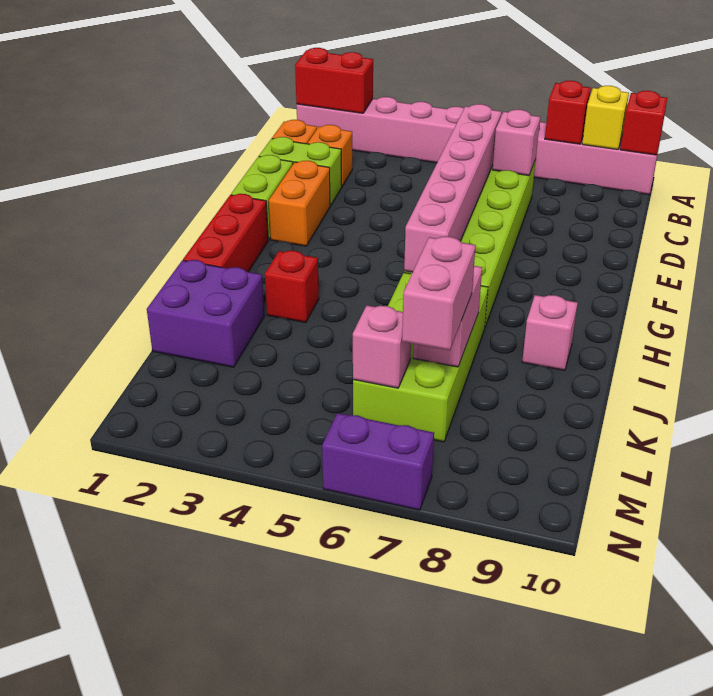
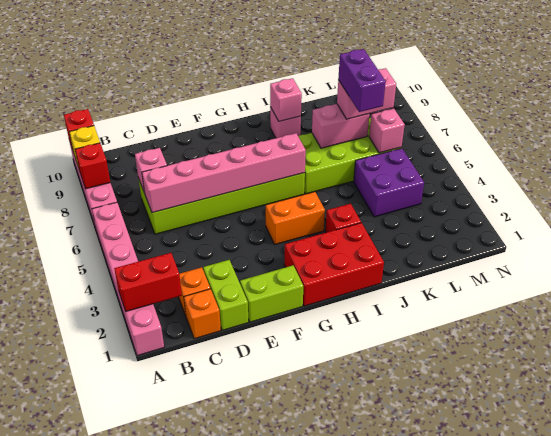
red brick A1:A2 level 2 -> red brick A2:B2 level 2
orange brick E2:F2 level 1 -> orange brick G4:H4 level 1
red brick G1:I1 level 1 -> red brick G1:I2 level 1
none -> pink brick I9 level 2
purple brick J1:K2 level 1 -> purple brick K4:L5 level 1
purple brick N6:N7 level 1 -> purple brick K6:K7 level 4

